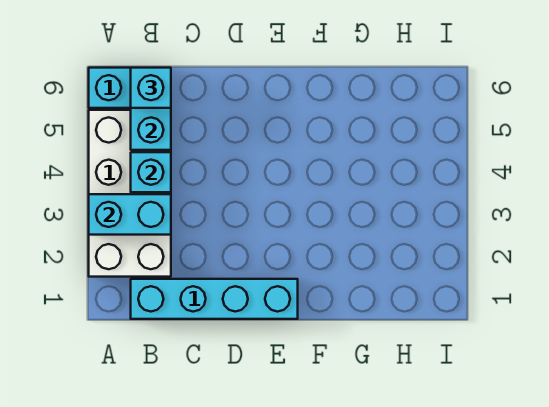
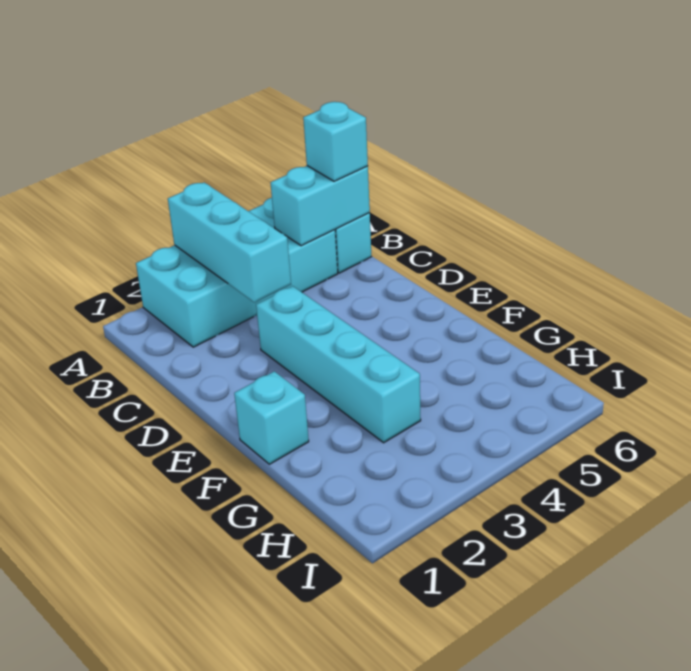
white brick A2:B5 level 1 -> cyan brick A2:B5 level 1
cyan brick A3:B3 level 2 -> cyan brick A3:C3 level 2
cyan brick B1:E1 level 1 -> cyan brick D3:G3 level 1
cyan brick B4 level 2 -> cyan brick F1 level 1

